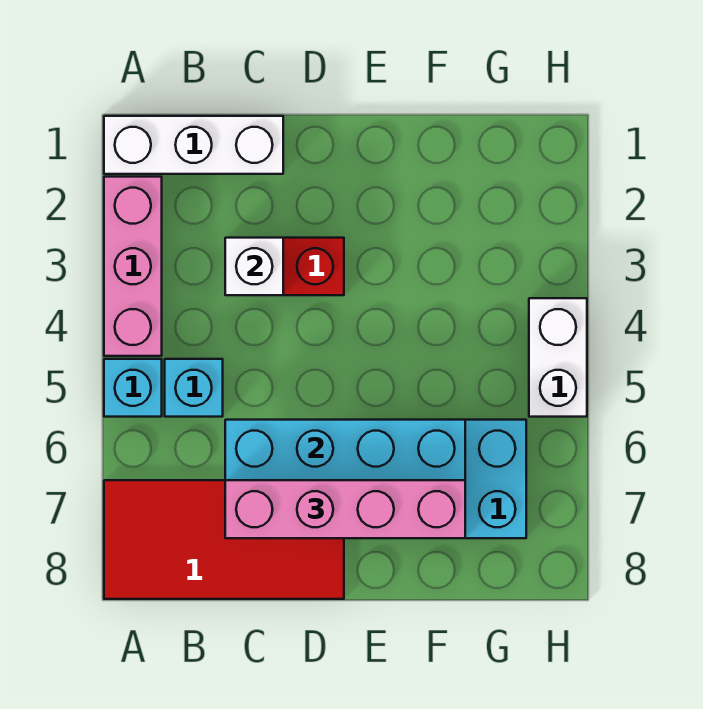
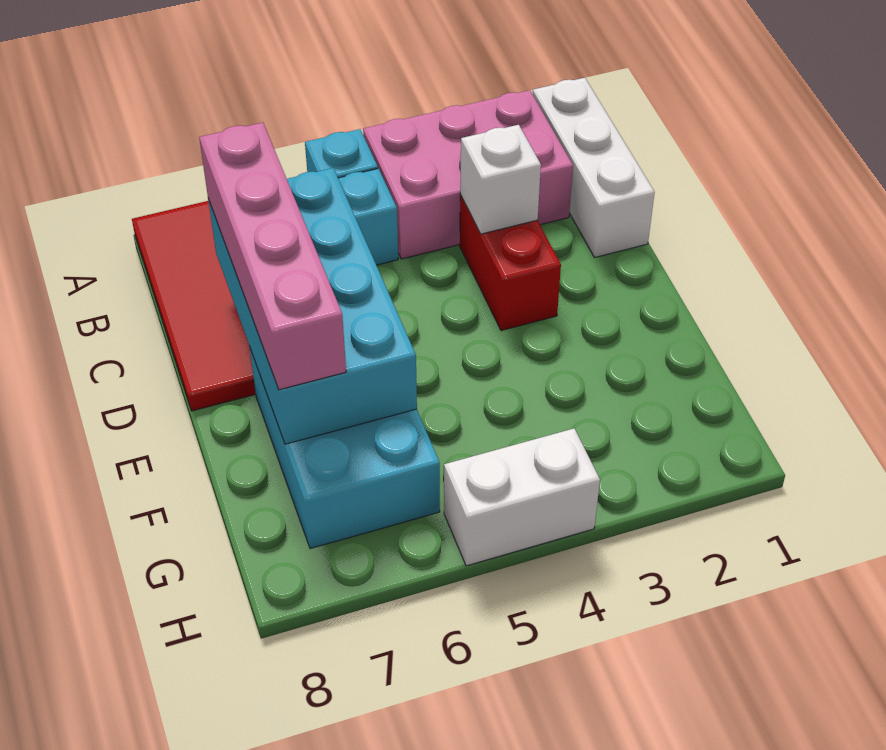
pink brick A2:A4 level 1 -> pink brick A2:B4 level 1

